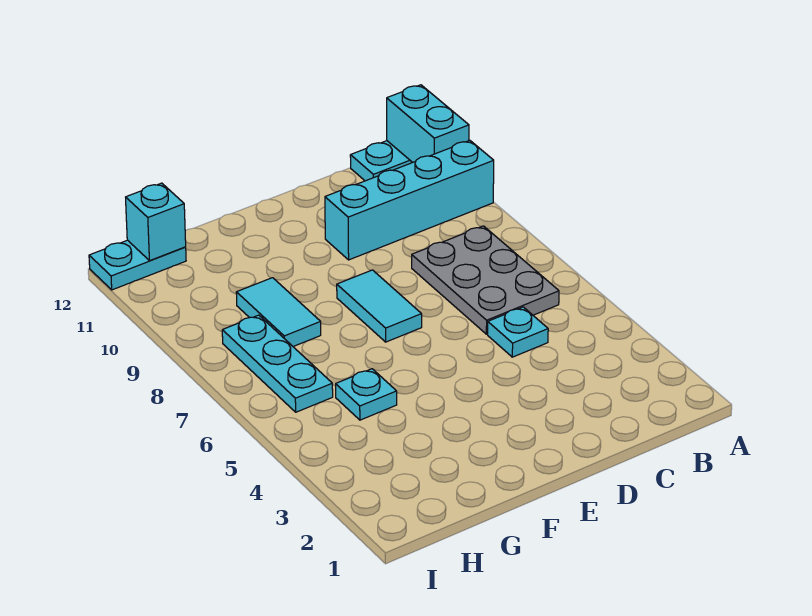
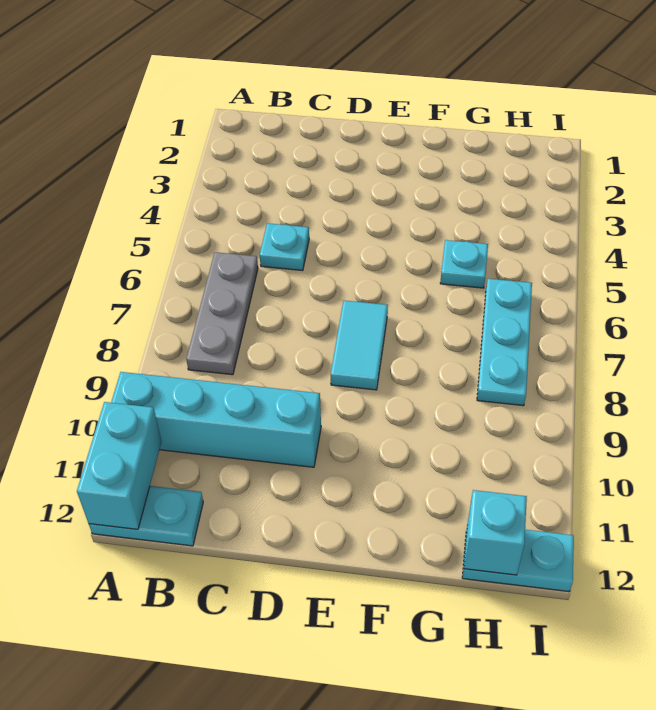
grey plate B6:C8 level 1 -> grey plate B6:B8 level 1
cyan tile G8:G9 level 1 -> none

